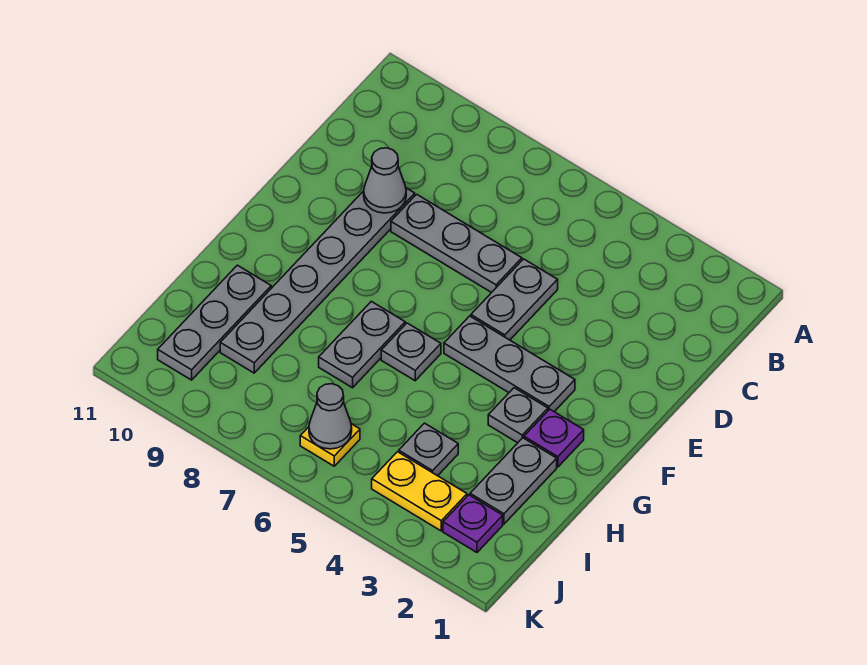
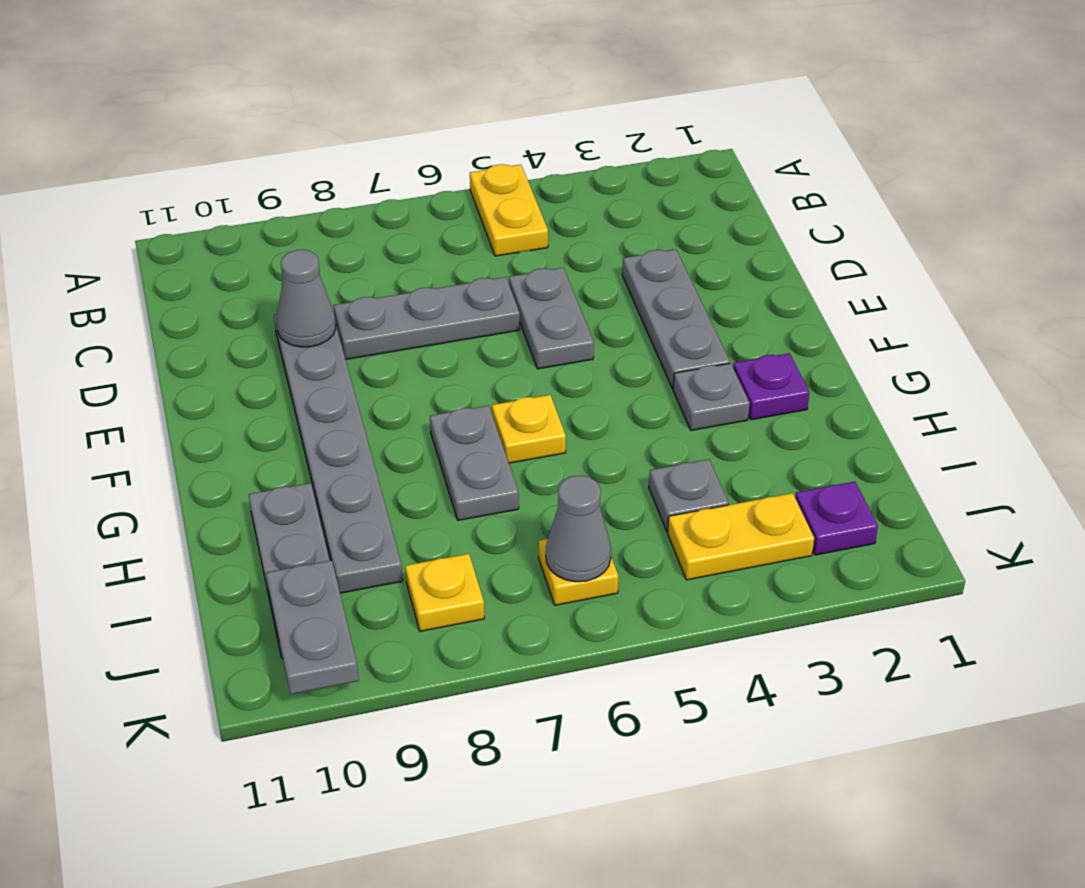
none -> yellow plate A5:B5 level 1
grey plate F3:F5 level 1 -> grey plate D3:F3 level 1
grey plate G6 level 1 -> yellow plate G6 level 1
grey plate H2:I2 level 1 -> grey plate J10:K10 level 2
none -> yellow plate J8 level 1

